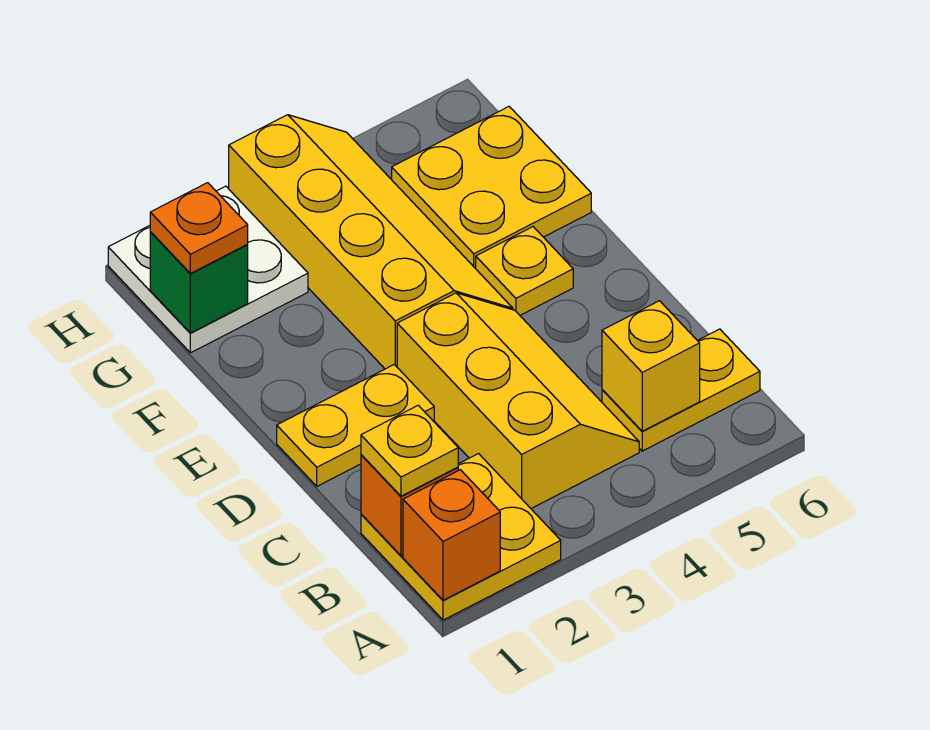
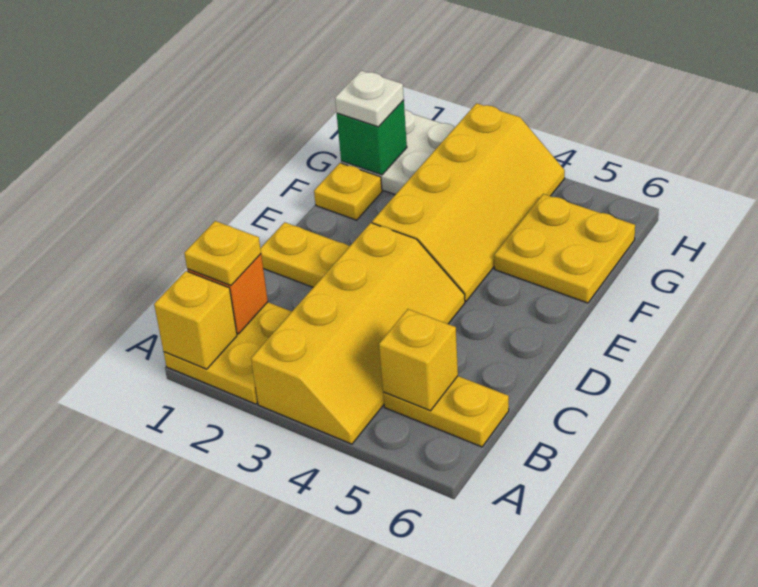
orange brick A1 level 2 -> yellow brick A1 level 2
yellow slope B3:D4 level 1 top 3 -> yellow slope A3:D4 level 1 top 3
yellow plate E5 level 1 -> yellow plate F1 level 1
orange plate G1 level 3 -> white plate G1 level 3

